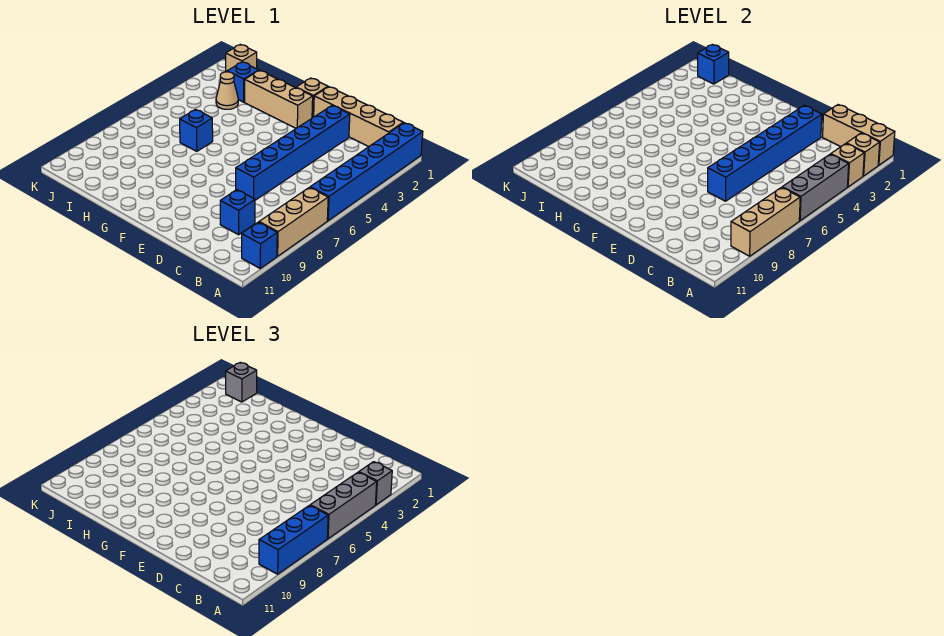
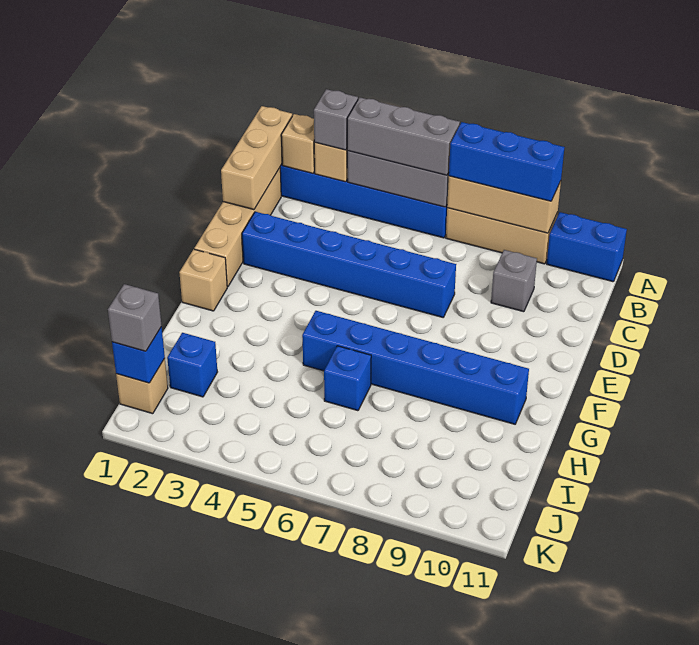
blue brick A10 level 1 -> blue brick A10:A11 level 1
blue brick C9 level 1 -> grey brick C9 level 1
blue brick D2:D7 level 2 -> blue brick G5:G10 level 1
tan brick F2:H2 level 1 -> none
tan cone I3 level 1 -> none

